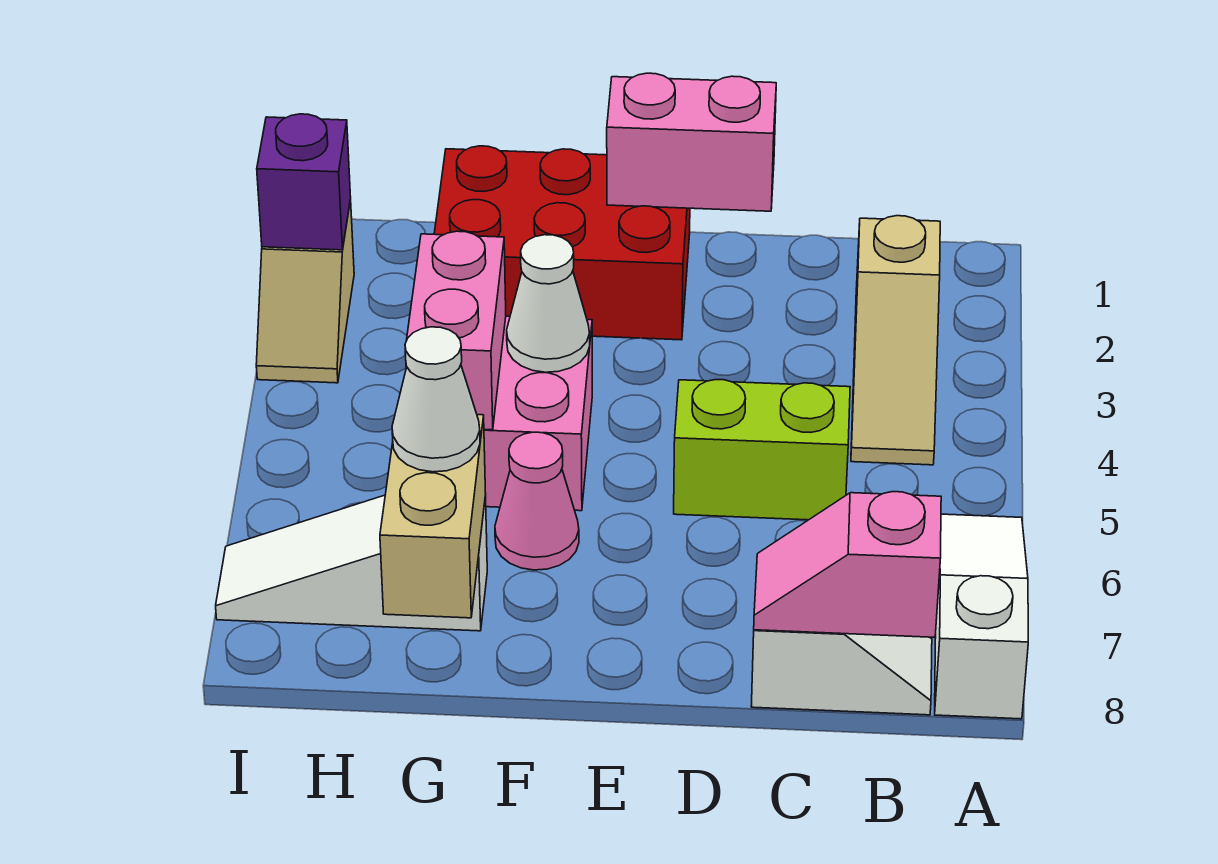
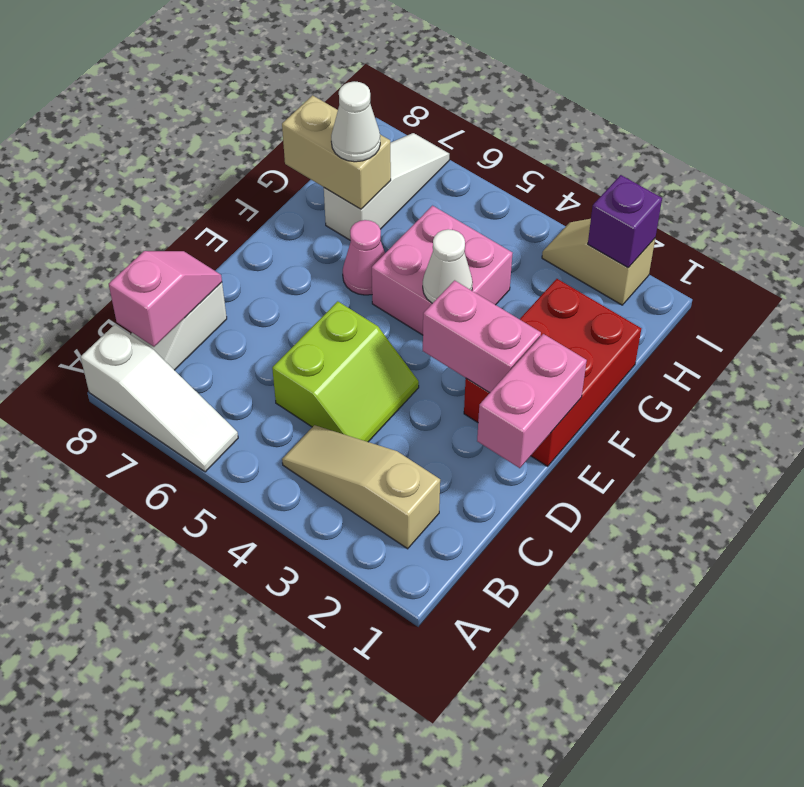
pink brick G4:G5 level 2 -> pink brick E2:E3 level 2

